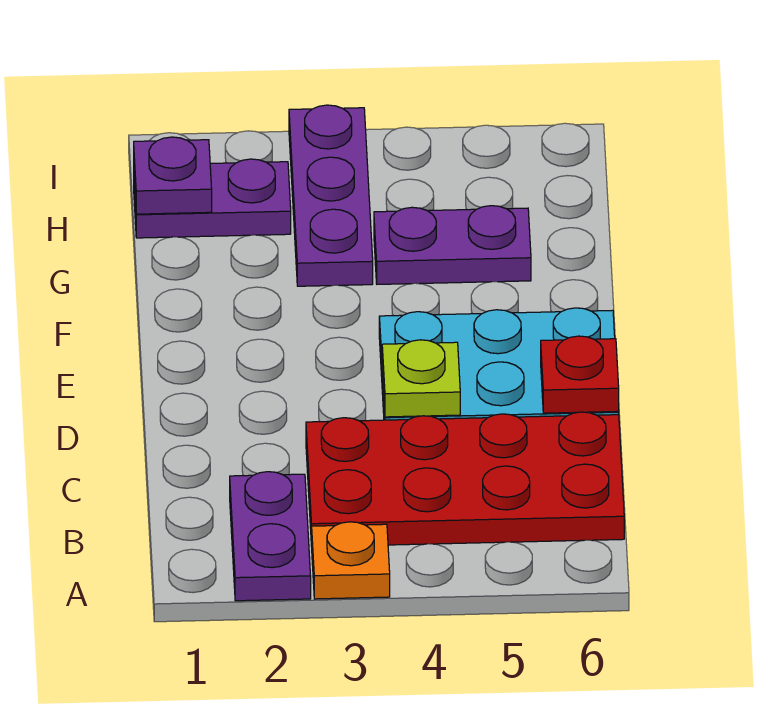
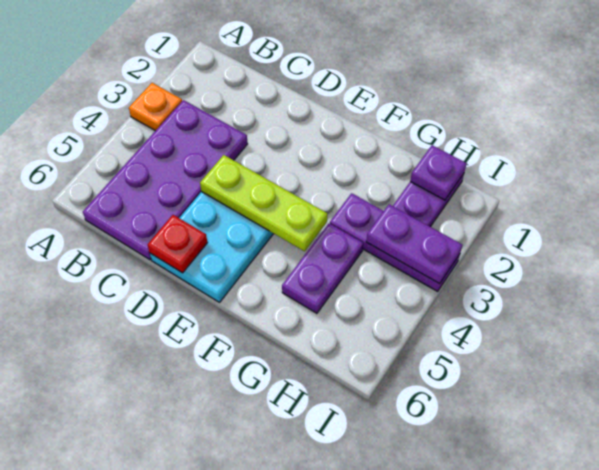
purple plate A2:B2 level 1 -> purple plate H3:I3 level 2
red plate B3:C6 level 1 -> purple plate B3:C6 level 1
lime plate D4 level 2 -> lime plate D4:F4 level 2

